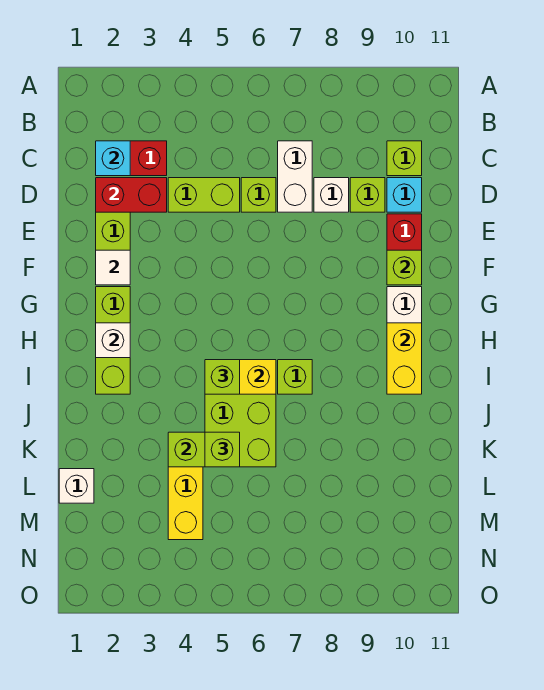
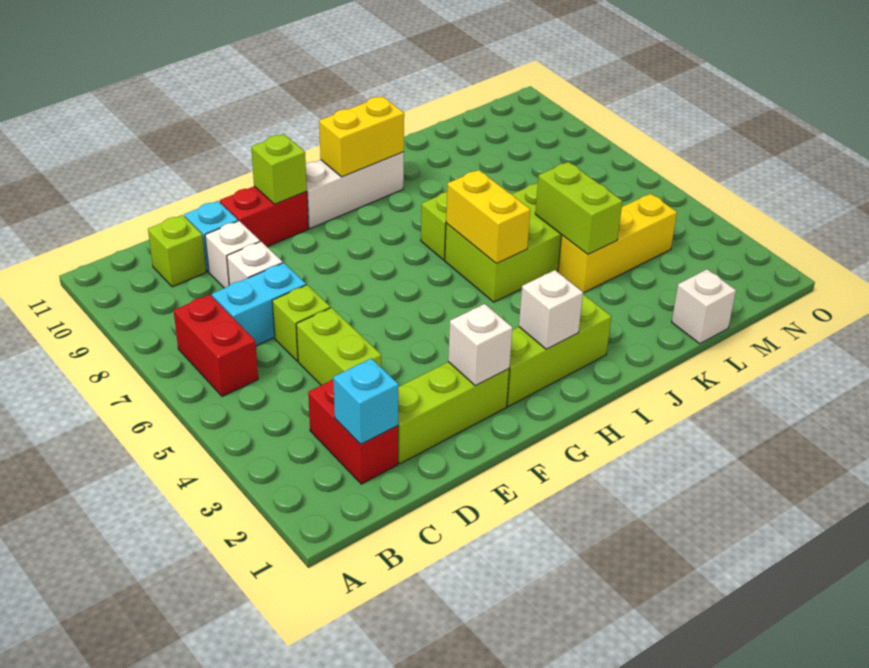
white brick C7:D7 level 1 -> cyan brick C7:D7 level 1
red brick D2:D3 level 2 -> red brick B6:B7 level 1
lime brick D9 level 1 -> white brick D9 level 1
white tile F2 level 2 -> white brick F2 level 2
lime brick I5 level 3 -> none
lime brick K5 level 3 -> none

